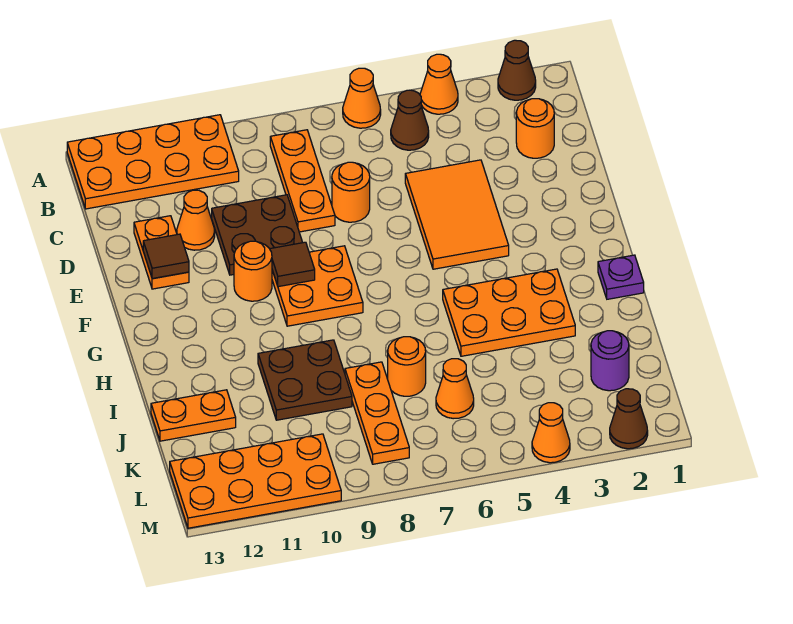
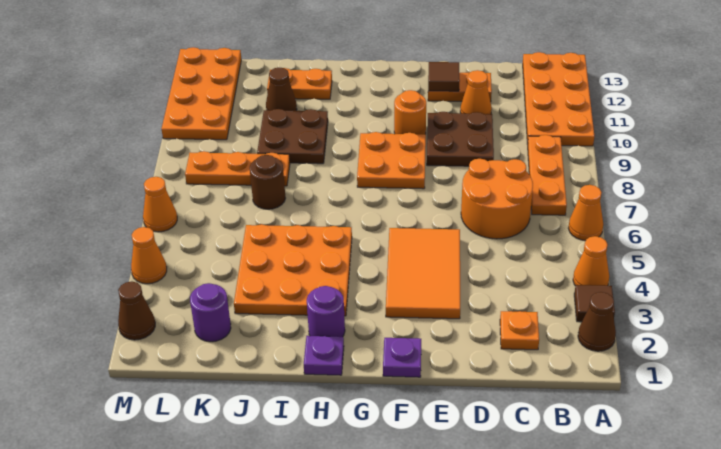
brown cone B5 level 1 -> brown cone J11 level 1
orange plate B8:D8 level 1 -> orange plate B7:B9 level 1
orange round brick C2 level 1 -> orange plate C2 level 1
orange tile D4:F5 level 1 -> orange tile E3:F5 level 1
orange round brick D7 level 1 -> orange round brick C6:D7 level 1
none -> purple plate F1 level 1
brown tile F9 level 2 -> brown tile A3 level 1
none -> purple round brick H2 level 1
orange plate H3:I5 level 1 -> orange plate H3:J5 level 1
orange round brick J7 level 1 -> brown round brick J7 level 1
orange plate J12:J13 level 1 -> orange plate I12:J12 level 1
orange cone K6 level 1 -> orange cone M6 level 1

